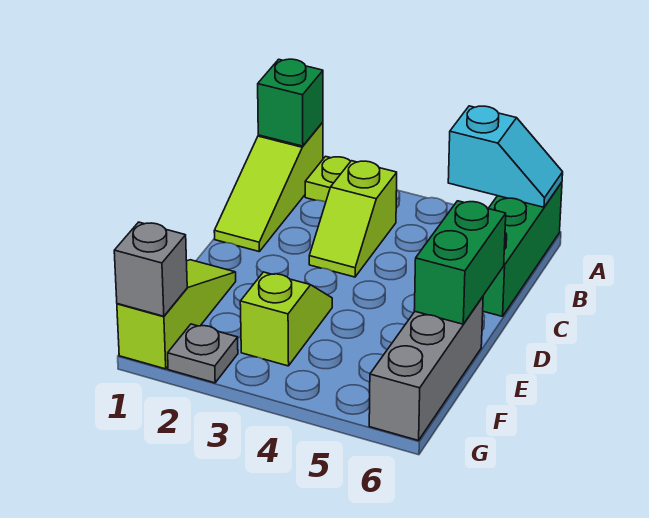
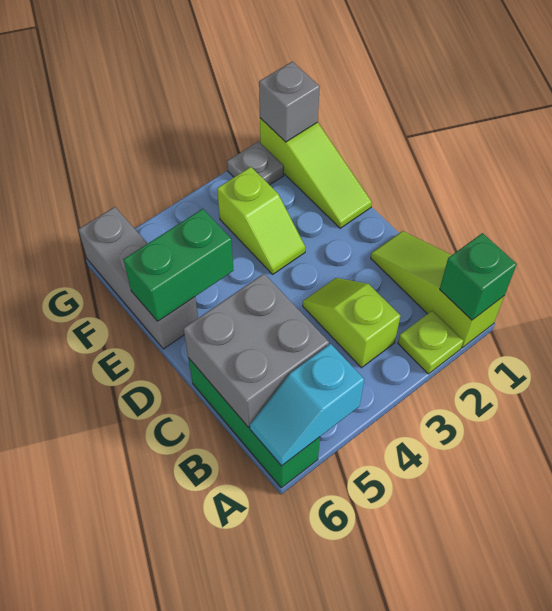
none -> grey brick B5:C6 level 2
green brick D6:E6 level 2 -> green brick E5:E6 level 2

